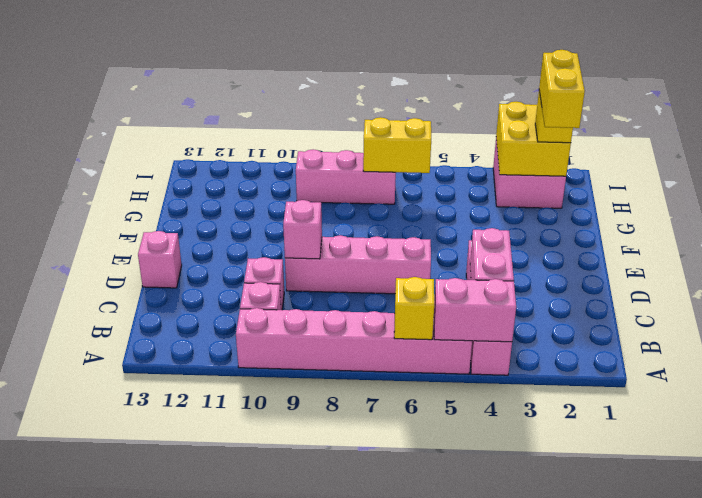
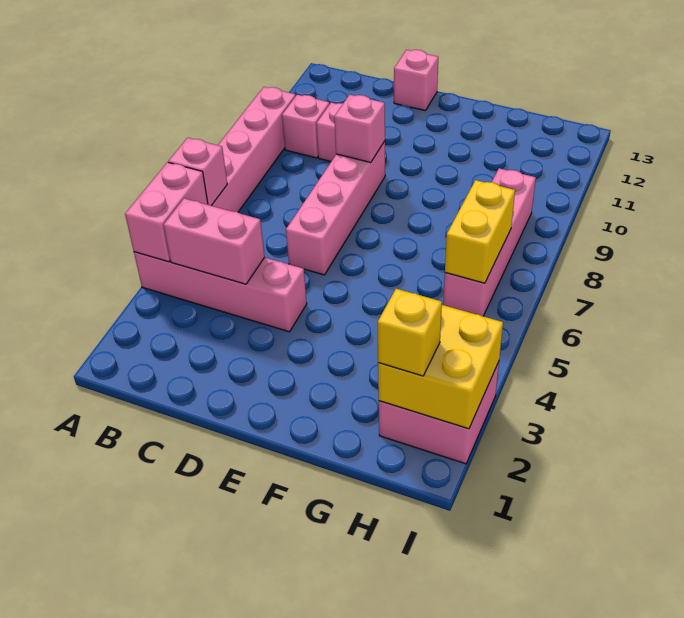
yellow brick A6 level 2 -> pink brick A6 level 2
yellow brick G2:H2 level 4 -> none
pink brick H7:H9 level 1 -> pink brick H6:H9 level 1

